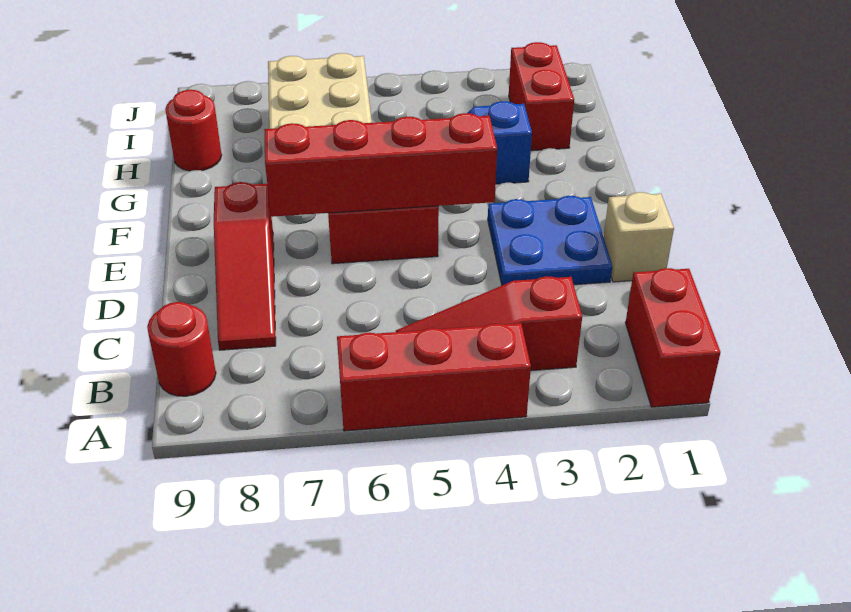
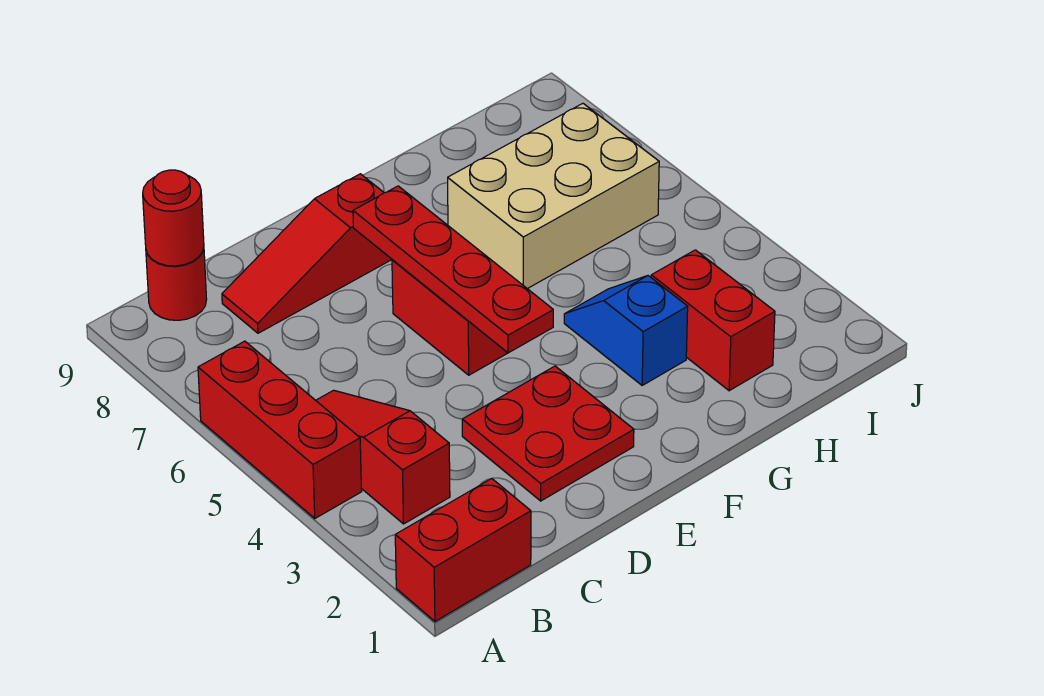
tan brick D1 level 1 -> none
blue plate D2:E3 level 1 -> red plate D2:E3 level 1
red brick E4:E7 level 2 -> red plate E4:E7 level 2
red brick H2:I2 level 1 -> red brick H2:H3 level 1
red round brick H9 level 1 -> red round brick B9 level 2

